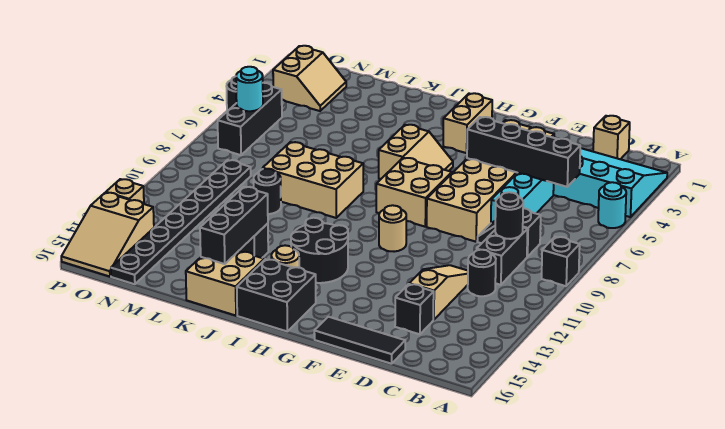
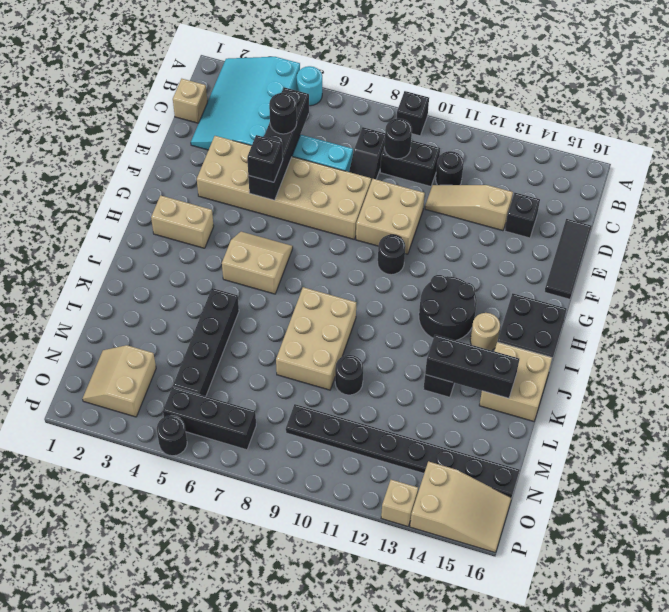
none -> black round brick D5 level 3
none -> black brick F5 level 3
tan brick G7:H8 level 1 -> tan brick E9:F10 level 1
tan round brick G10 level 1 -> black round brick G10 level 1
none -> black brick K5:N5 level 1
tan slope N2:O3 level 1 top O -> tan slope N2:O3 level 1 top 3
cyan round brick O6 level 2 -> none

